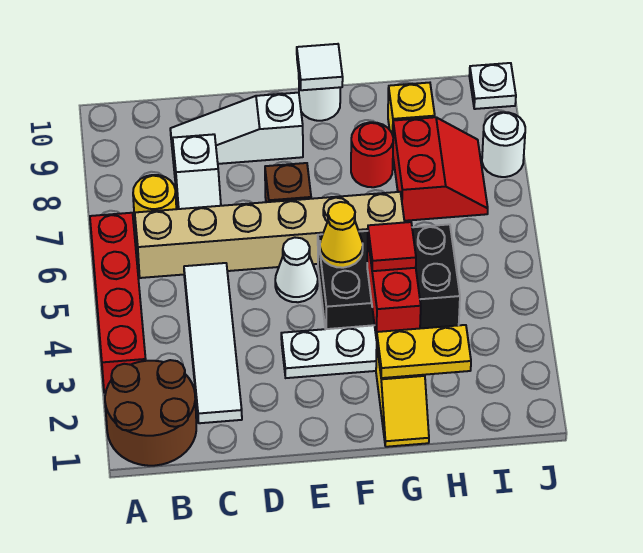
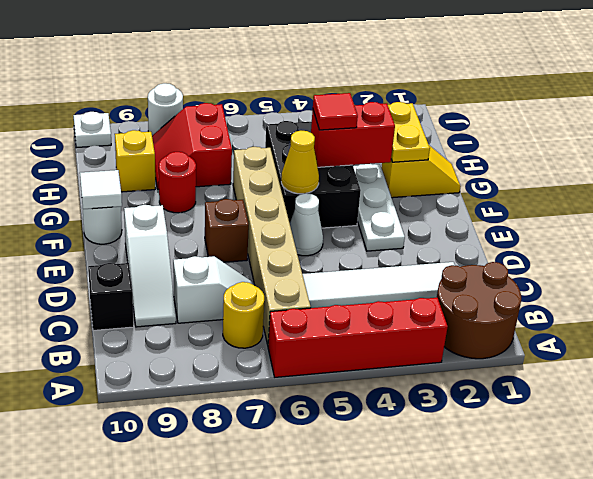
none -> black brick C10 level 1
red slope H7:I8 level 1 top H -> red slope H7:I8 level 1 top 7

